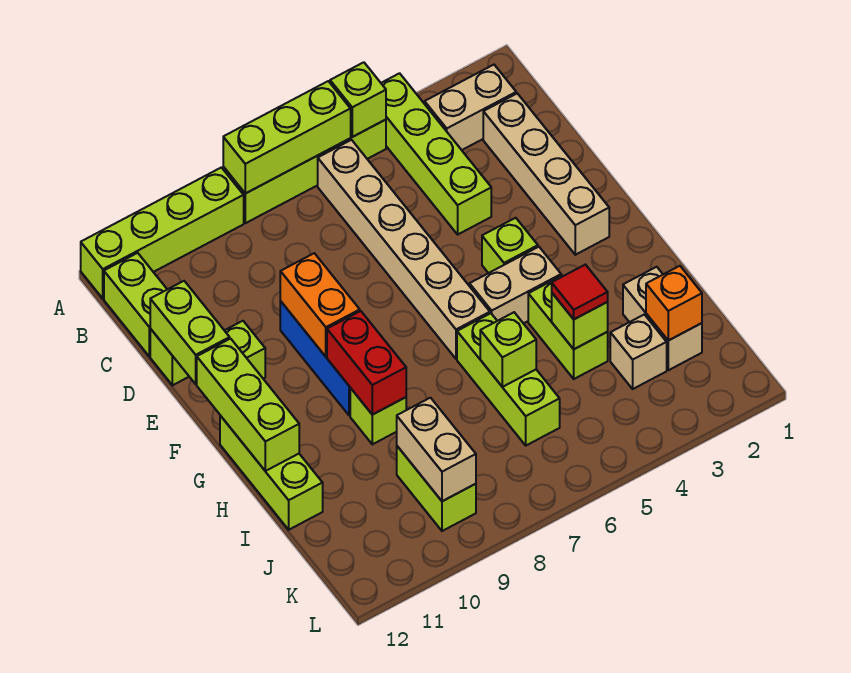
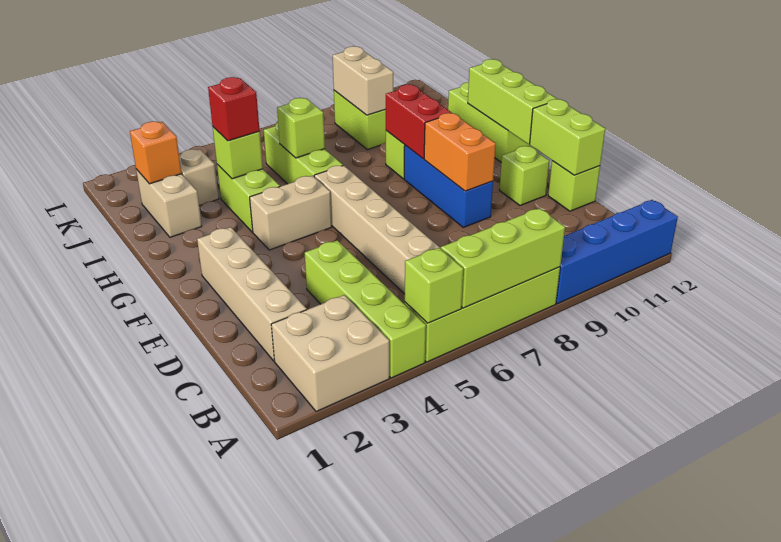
lime brick A9:A12 level 1 -> blue brick A9:A12 level 1
tan brick B2:B3 level 1 -> tan brick A2:B3 level 1
lime brick B12:C12 level 1 -> none
lime brick F4 level 1 -> none
red tile I4 level 3 -> red brick I4 level 3

